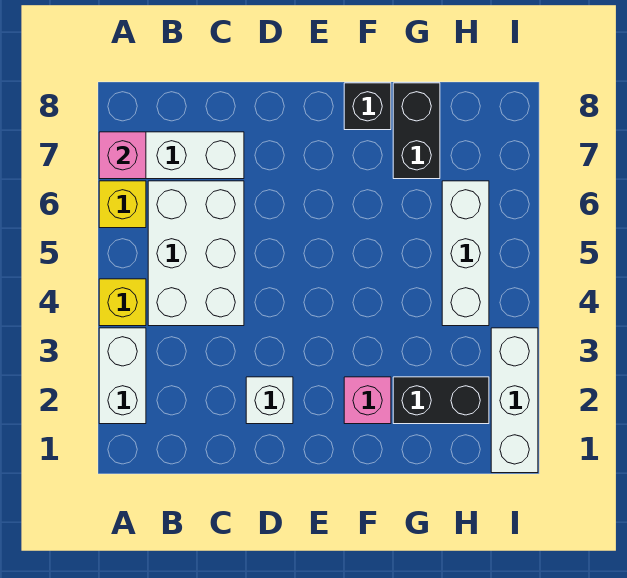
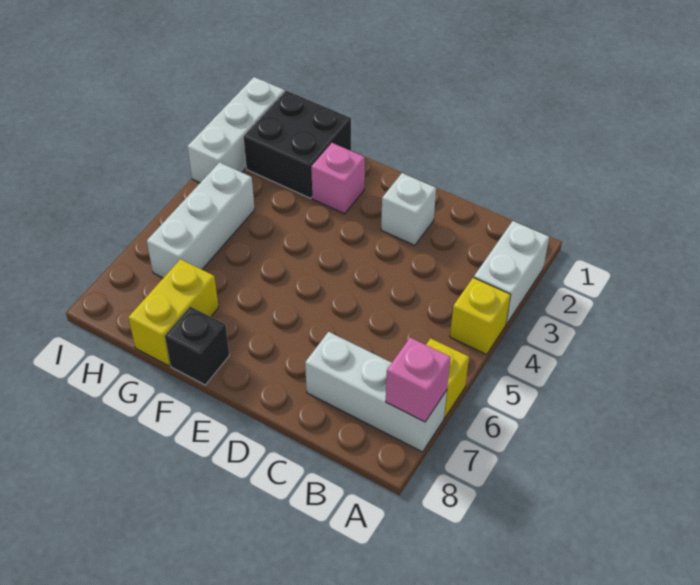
white brick B4:C6 level 1 -> none
black brick G2:H2 level 1 -> black brick G1:H2 level 1
black brick G7:G8 level 1 -> yellow brick G7:G8 level 1

